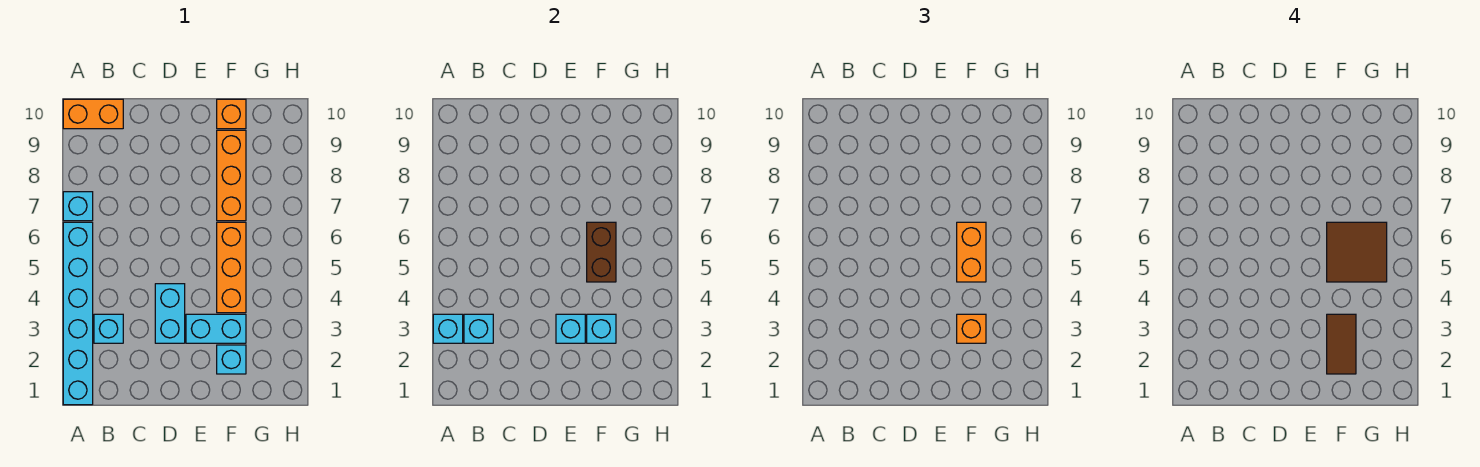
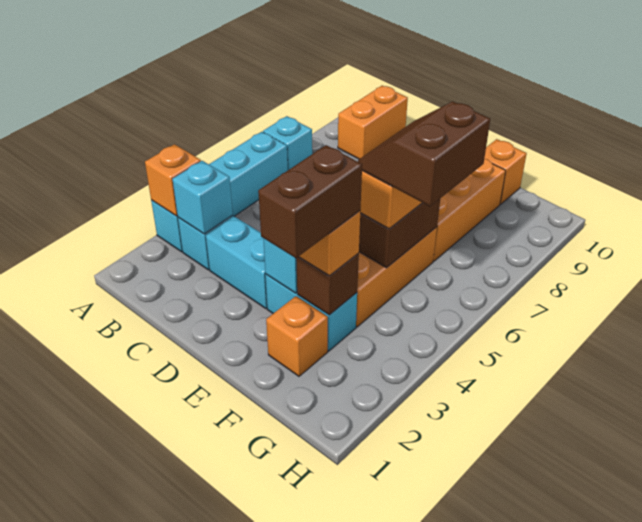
cyan brick A1:A6 level 1 -> cyan brick A3:A6 level 1
cyan brick A3 level 2 -> orange brick A3 level 2
orange brick A10:B10 level 1 -> orange brick B9:B10 level 1
cyan brick D3:D4 level 1 -> cyan brick C3:D3 level 1
cyan brick F2 level 1 -> orange brick F2 level 1
brown tile F2:F3 level 4 -> brown brick F2:F3 level 4
cyan brick F3 level 2 -> brown brick F3 level 2
brown tile F5:G6 level 4 -> brown slope F5:G6 level 4 top G

